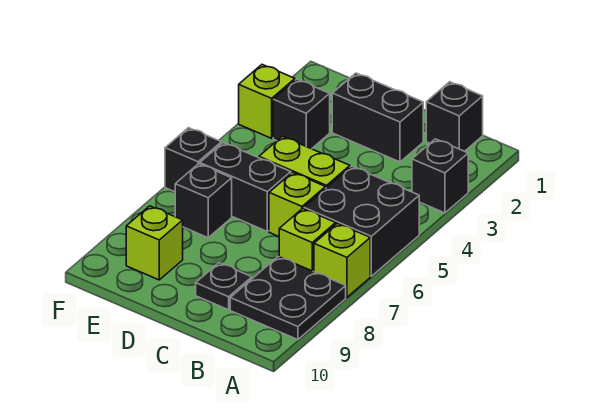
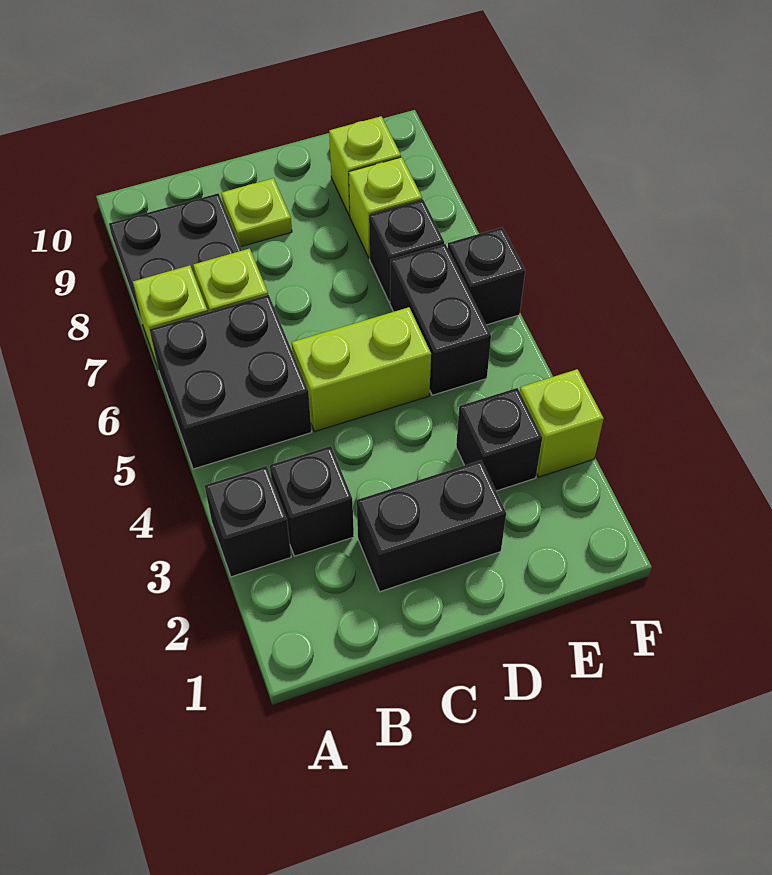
black brick B1 level 1 -> black brick B3 level 1
lime brick C6 level 1 -> lime brick E8 level 1
black plate C9 level 1 -> lime plate C9 level 1
black brick D6:E6 level 1 -> black brick E5:E6 level 1

